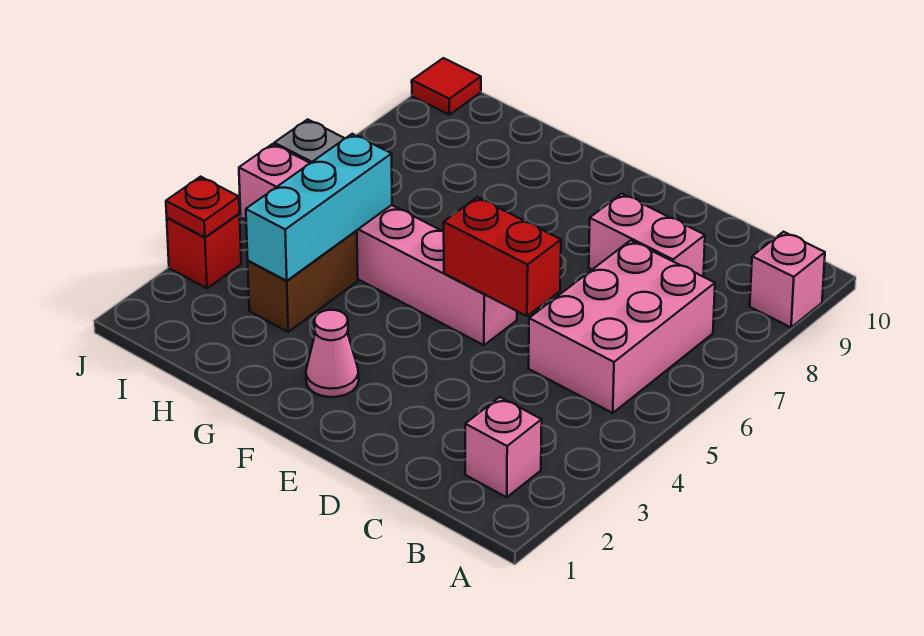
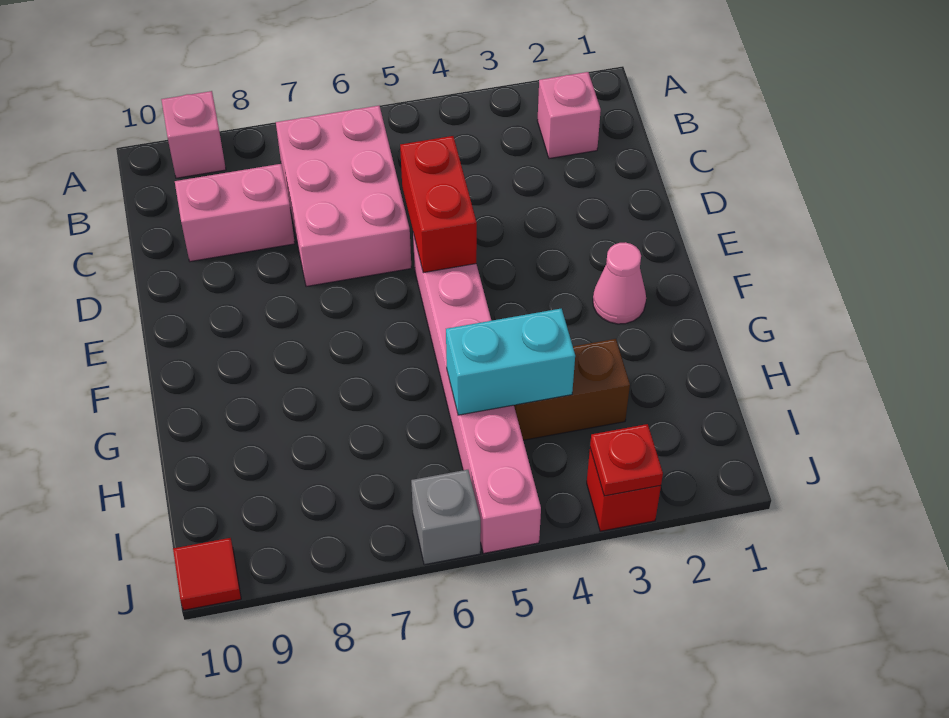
pink brick B5:C7 level 1 -> pink brick B6:D7 level 1
pink brick C8:D8 level 1 -> pink brick C8:C9 level 1
cyan brick H3:H5 level 2 -> cyan brick H4:H5 level 2

